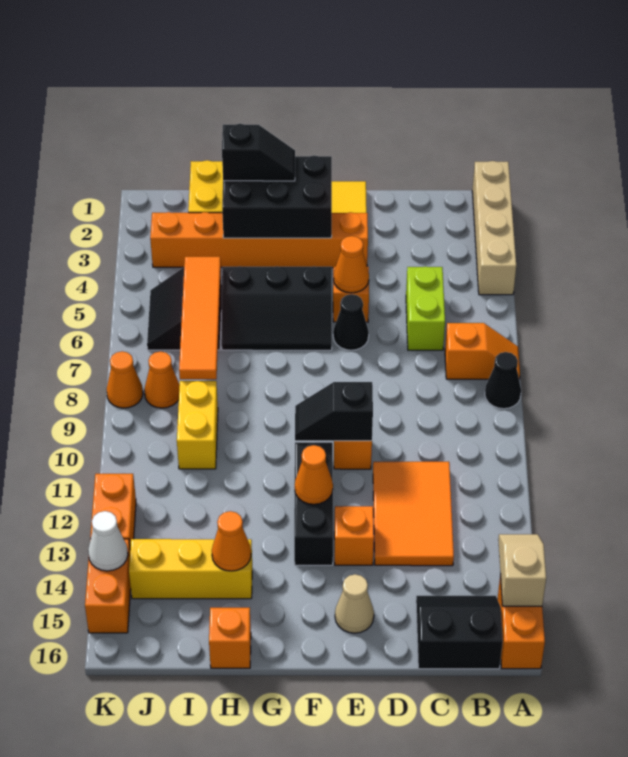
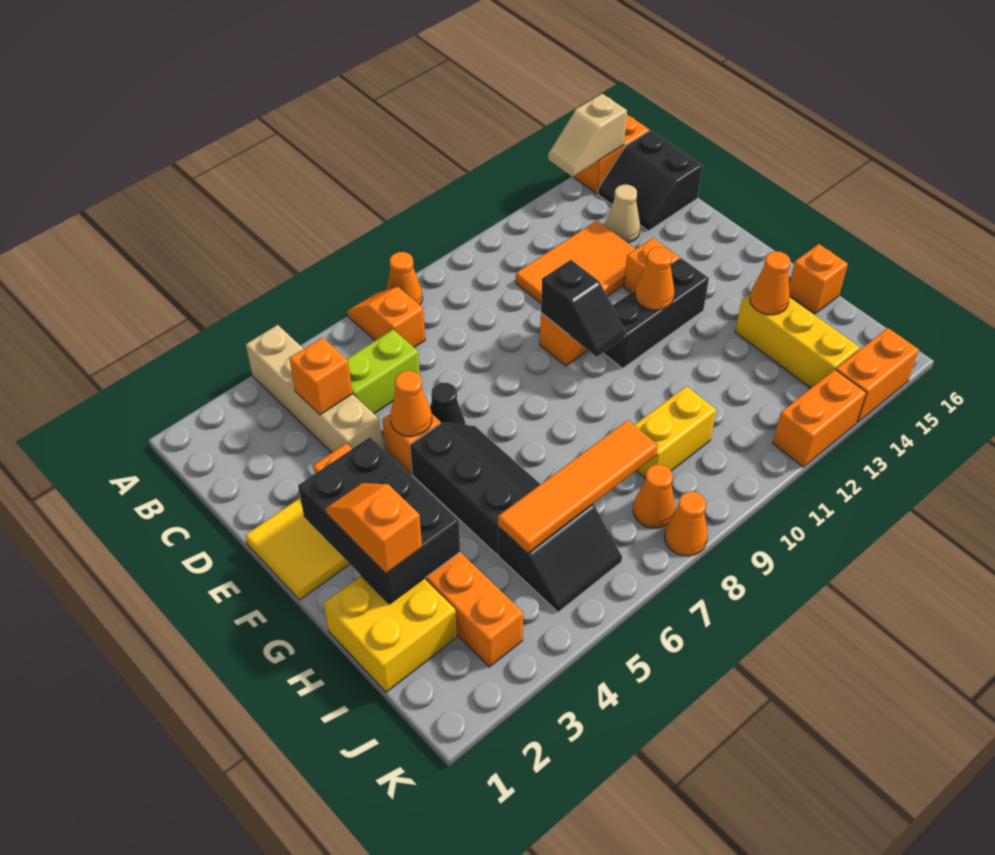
tan brick A1:A4 level 1 -> tan brick A4:D4 level 1
black cone A8 level 1 -> orange cone A8 level 1
none -> orange brick C4 level 2
tan cone E15 level 1 -> tan cone C14 level 1
black slope G2:H2 level 3 top H -> orange slope G2:H2 level 3 top H
white cone K14 level 2 -> none

